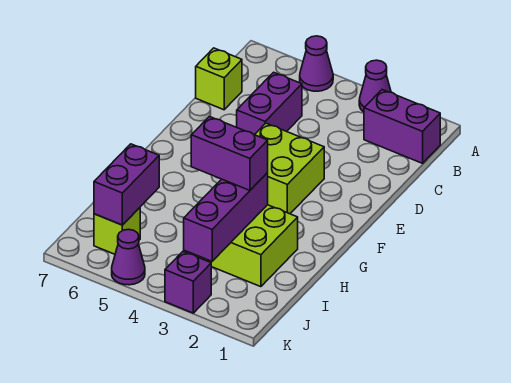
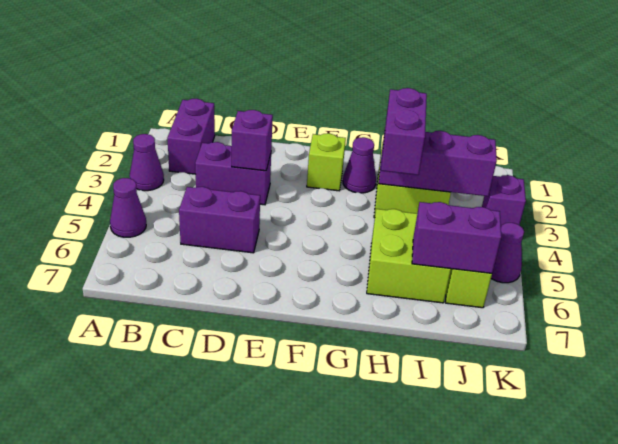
none -> purple brick C3:D3 level 1
lime brick C7 level 1 -> lime brick F2 level 1
none -> purple brick D3 level 2
lime brick E3:F4 level 1 -> lime brick H5:I6 level 1
none -> purple cone G2 level 1

